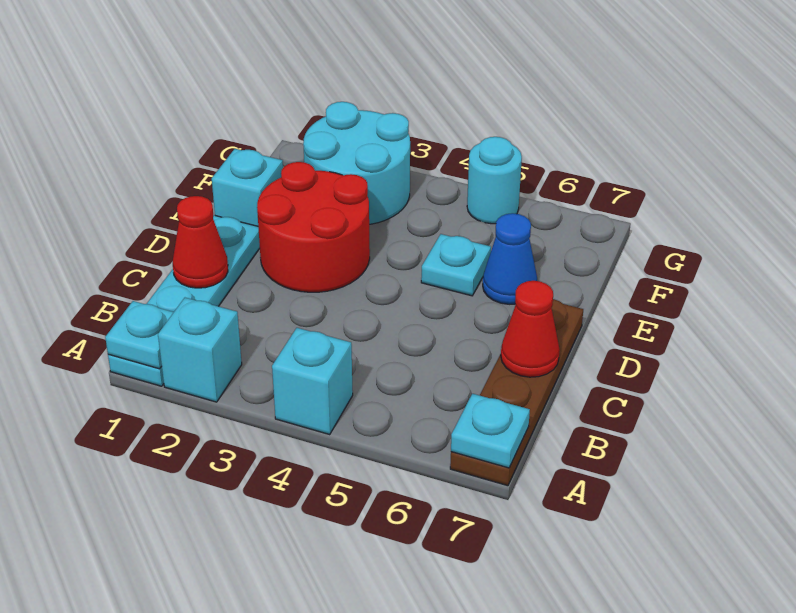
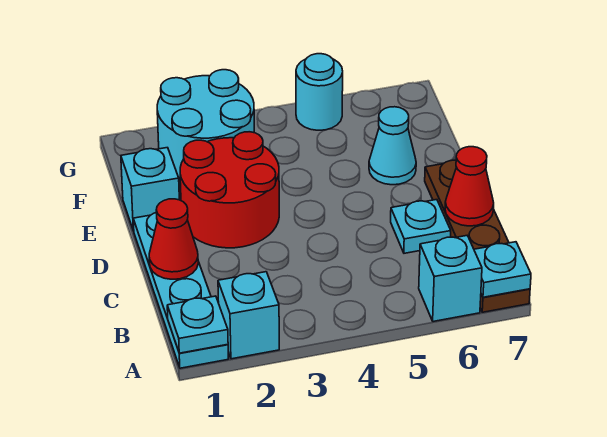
cyan brick A4 level 1 -> cyan brick A6 level 1
cyan plate E5 level 1 -> cyan plate C6 level 1
blue cone E6 level 1 -> cyan cone E6 level 1

